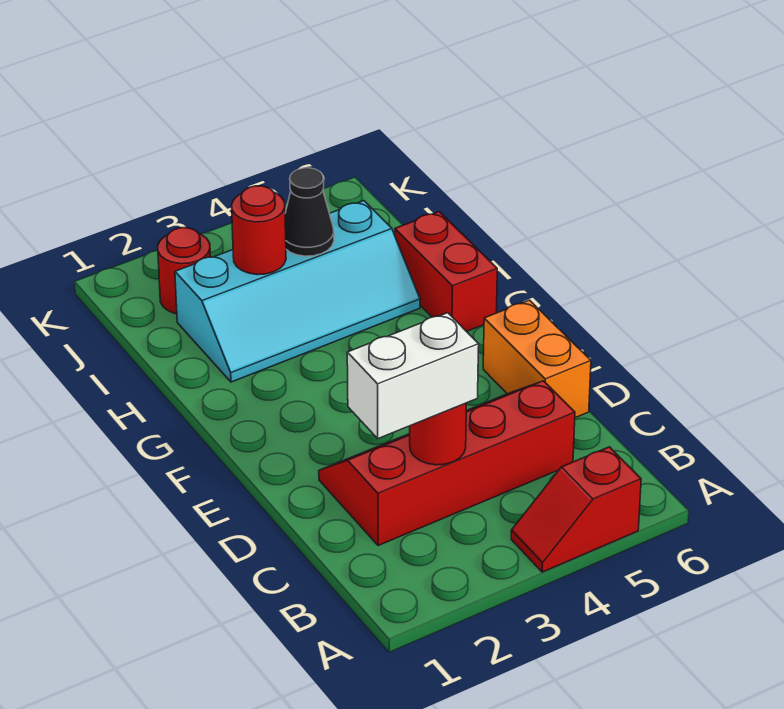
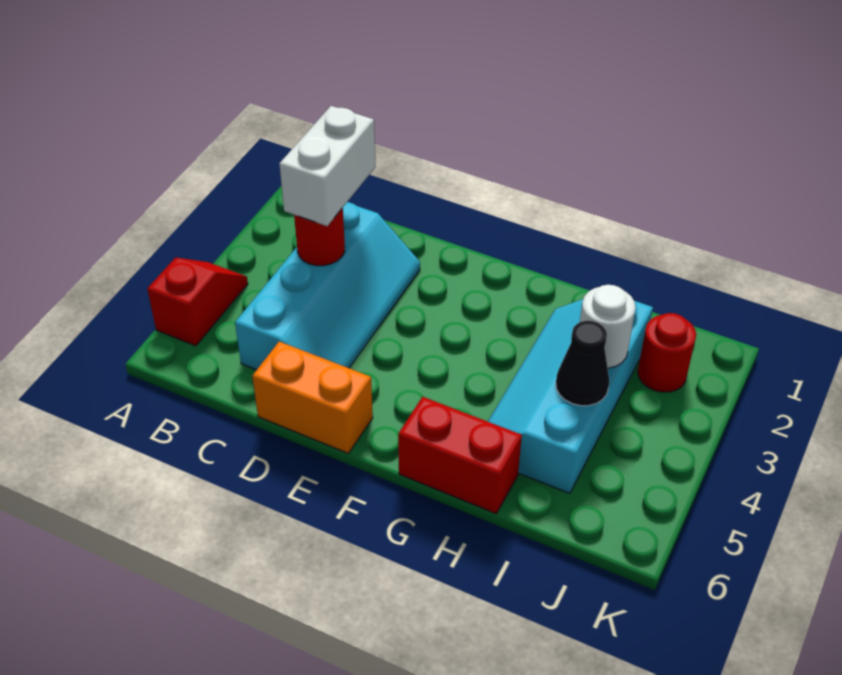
red slope C2:D5 level 1 top C -> cyan slope C2:D5 level 1 top C
red round brick I3 level 2 -> white round brick I3 level 2

